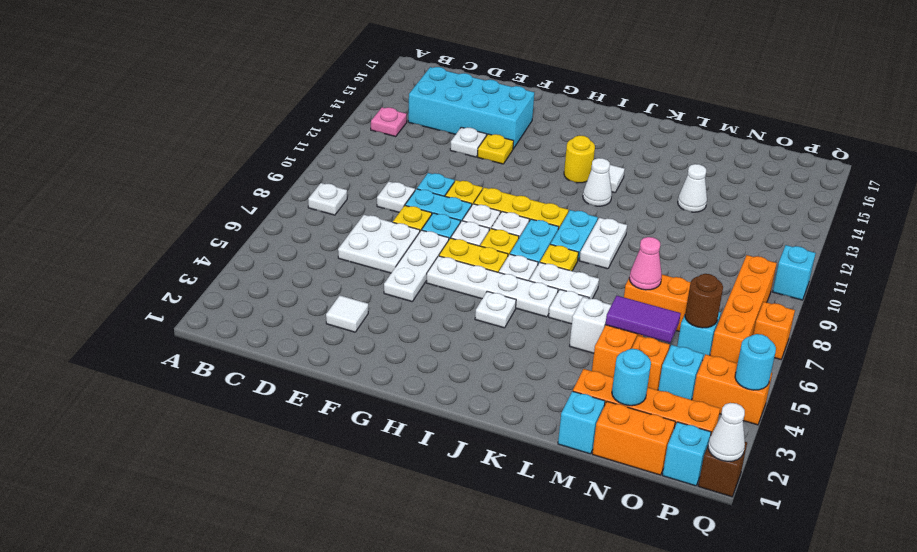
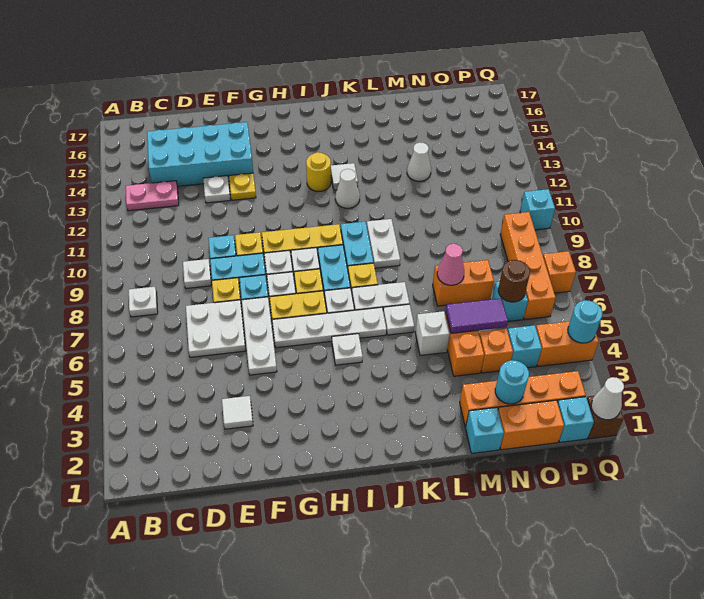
pink plate B13 level 1 -> pink plate B13:C13 level 1

